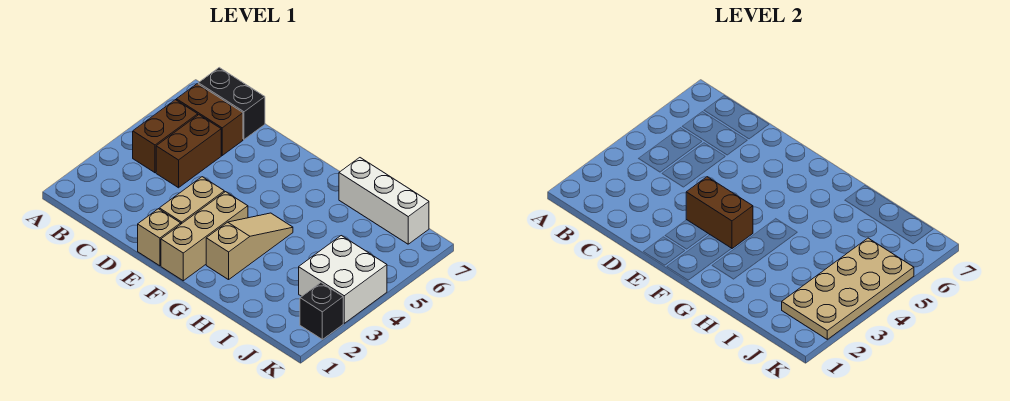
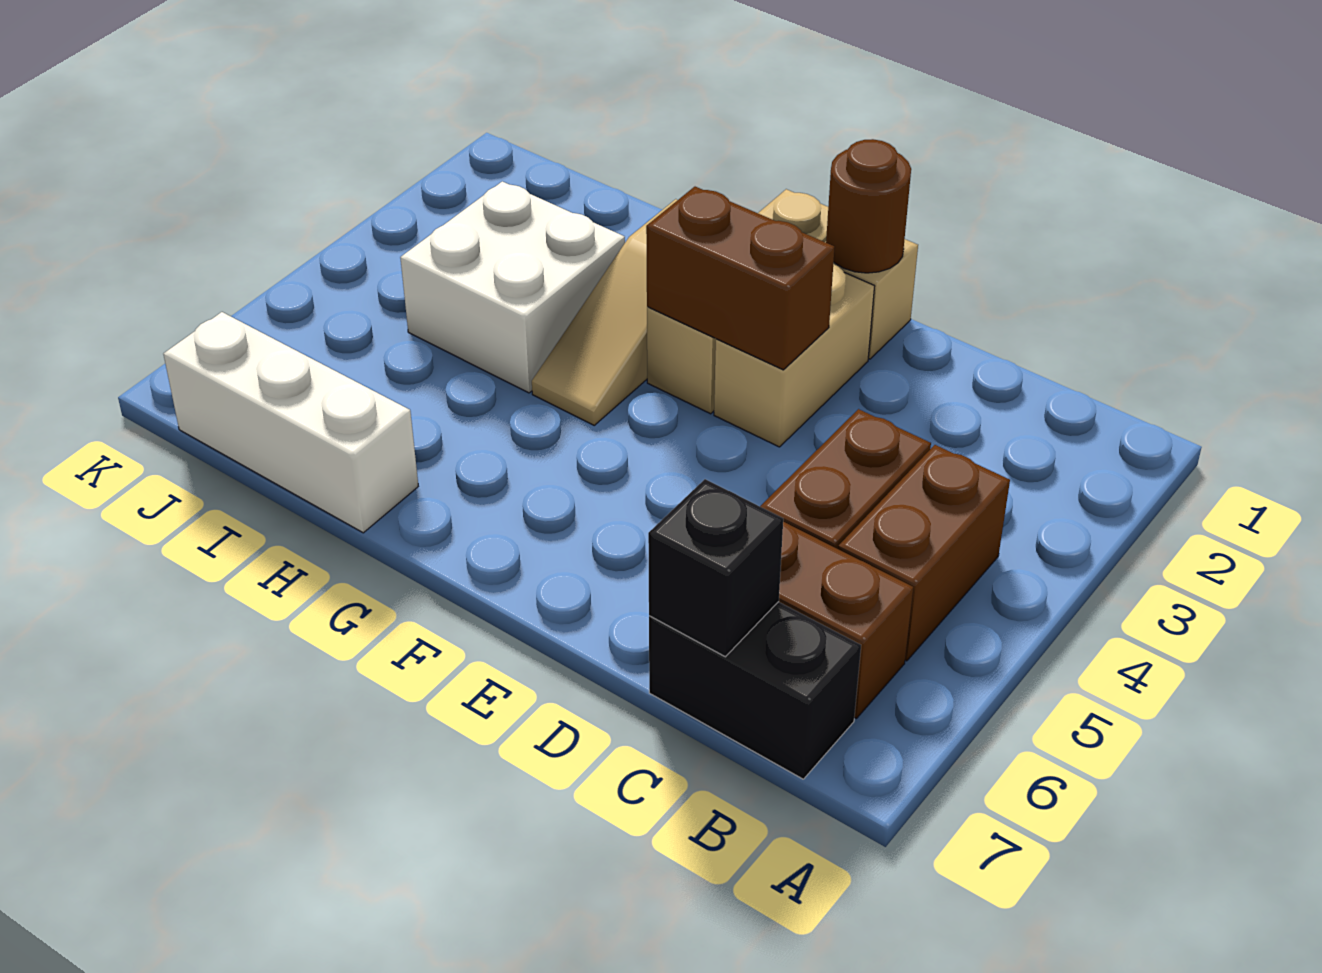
none -> brown round brick E1 level 2
tan plate J2:K5 level 2 -> none
white brick J3:K4 level 1 -> white brick H3:I4 level 1
black brick K2 level 1 -> black brick C7 level 2

